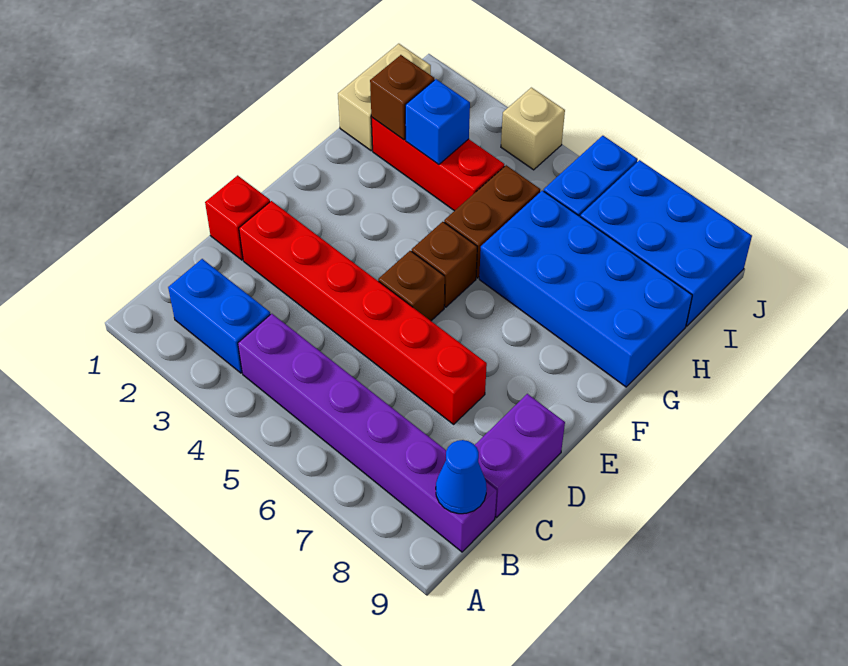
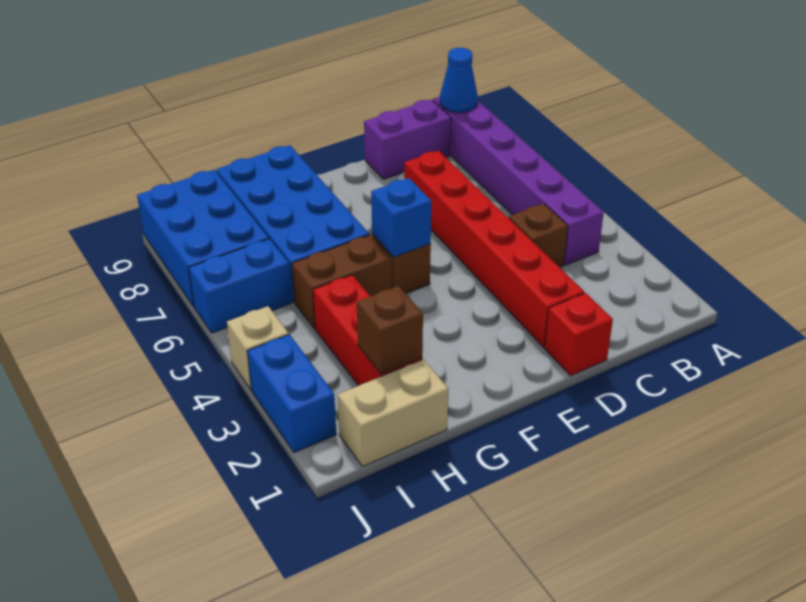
blue brick B2:B3 level 1 -> blue brick J2:J3 level 1
brown brick E5 level 1 -> brown brick C4 level 1
blue brick H3 level 2 -> blue brick F5 level 2

